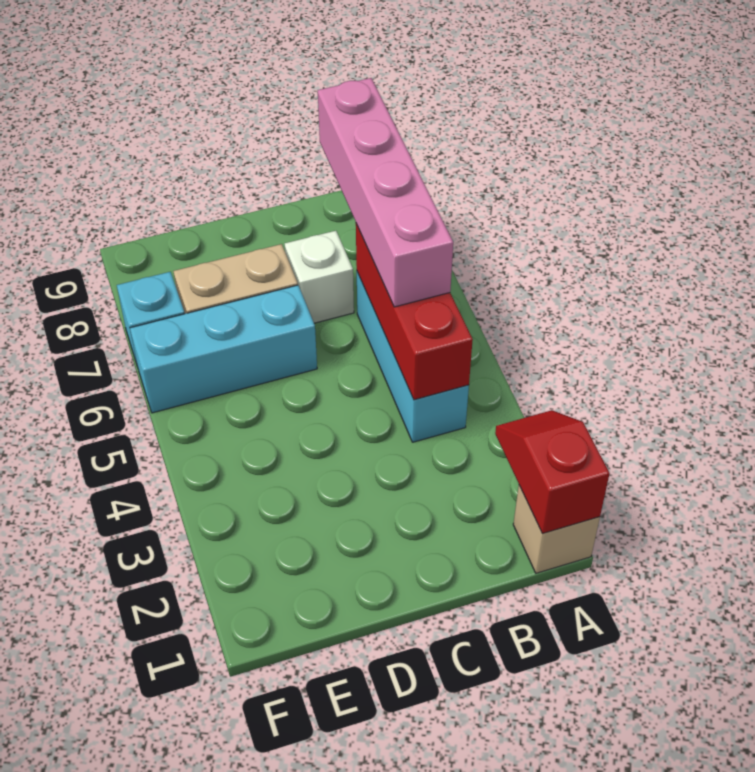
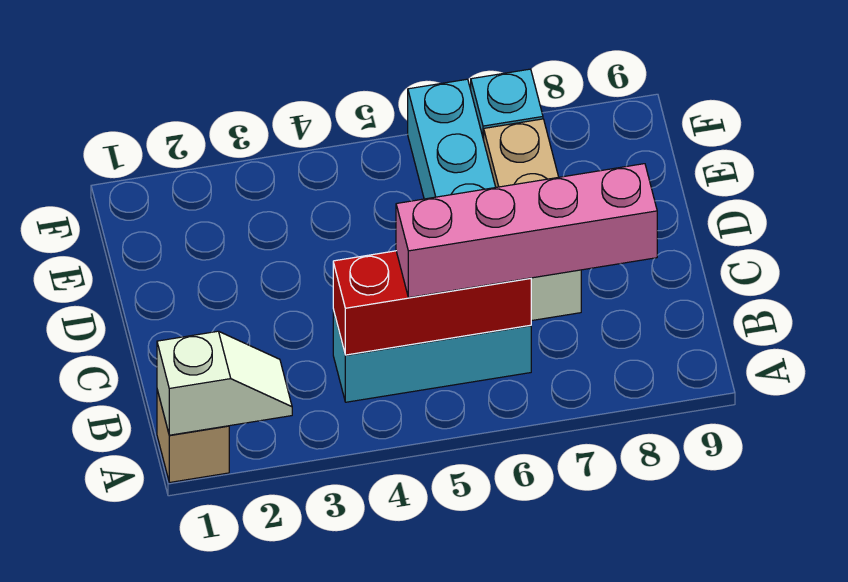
red slope A1:A2 level 2 top 1 -> white slope A1:A2 level 2 top 1

